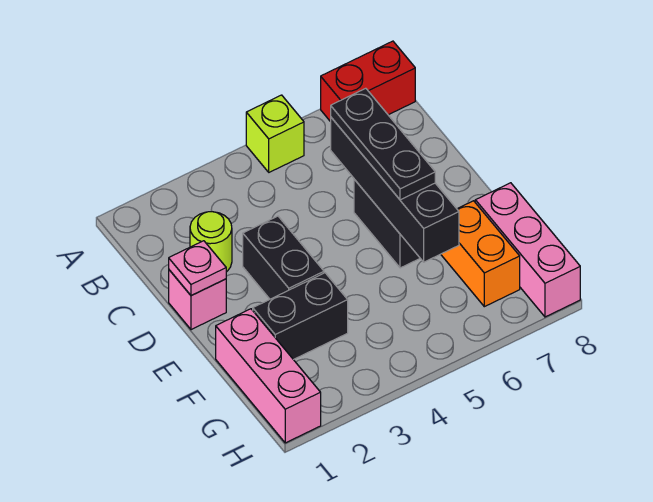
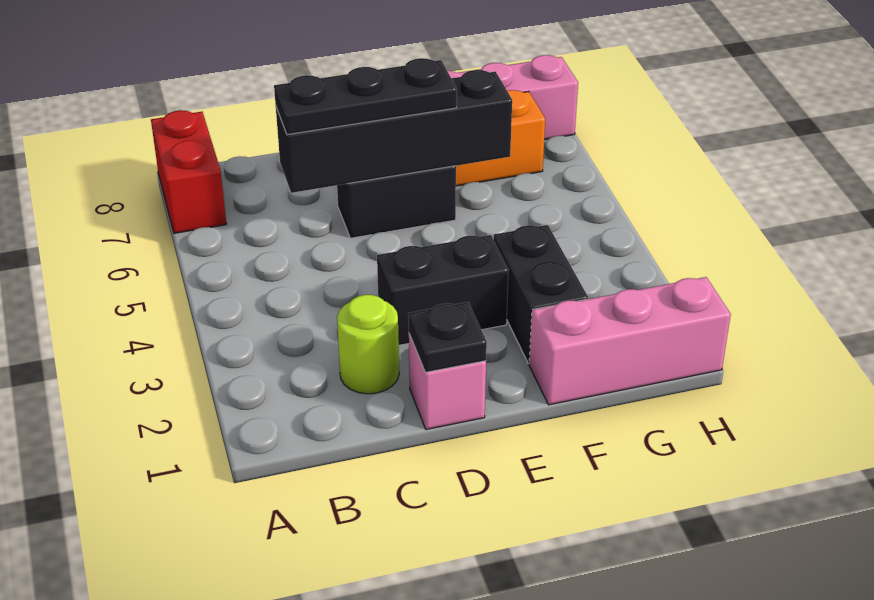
lime brick A5 level 1 -> none
pink plate D1 level 2 -> black plate D1 level 2

